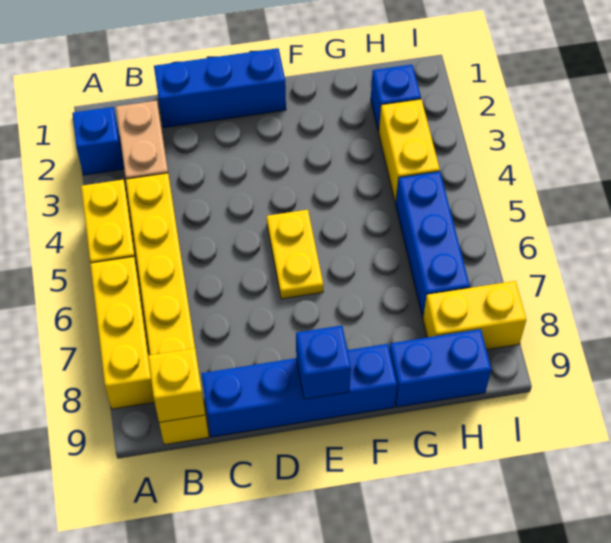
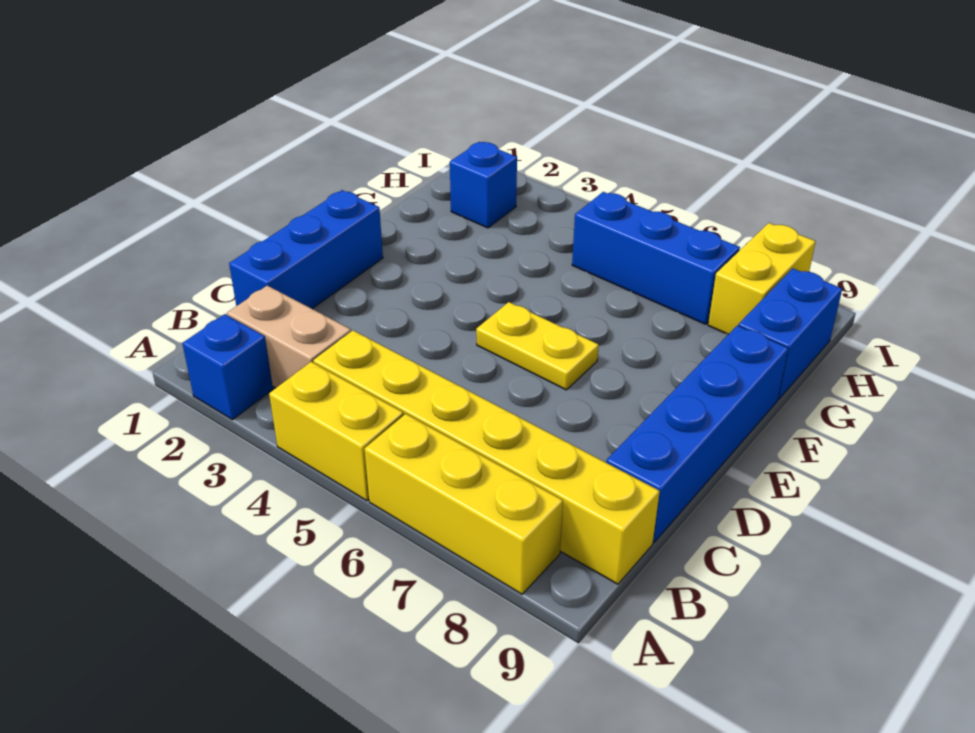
yellow brick B9 level 2 -> none
blue brick E9 level 2 -> none
yellow brick H3:H4 level 1 -> none

